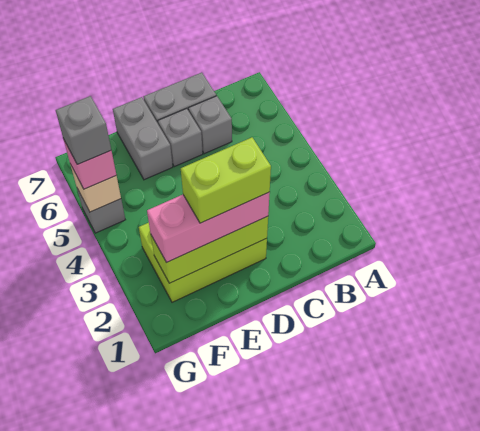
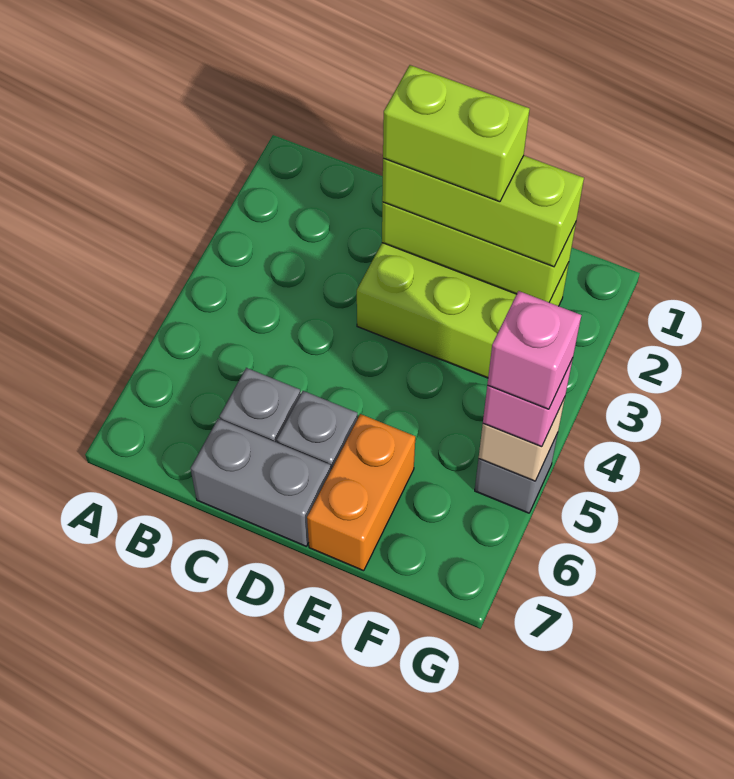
pink brick D2:F2 level 3 -> lime brick D2:F2 level 3
grey brick E6:E7 level 1 -> orange brick E6:E7 level 1
grey brick G5 level 4 -> pink brick G5 level 4

